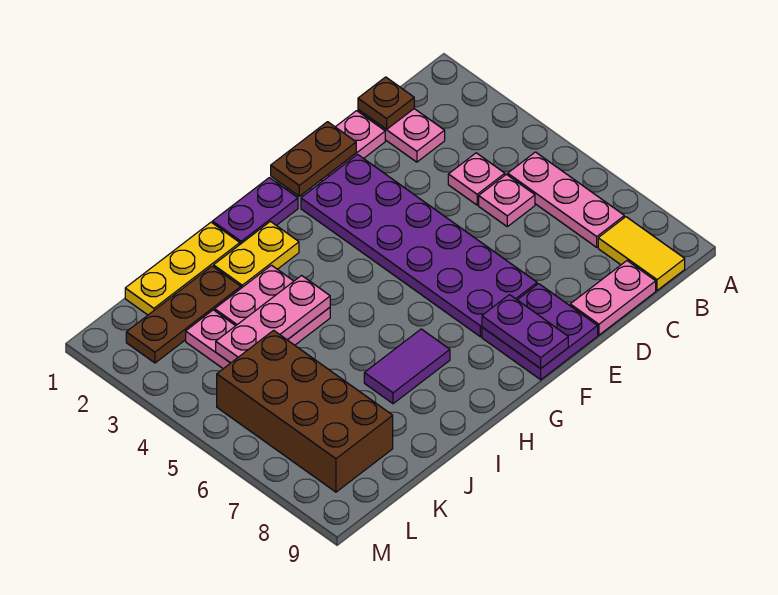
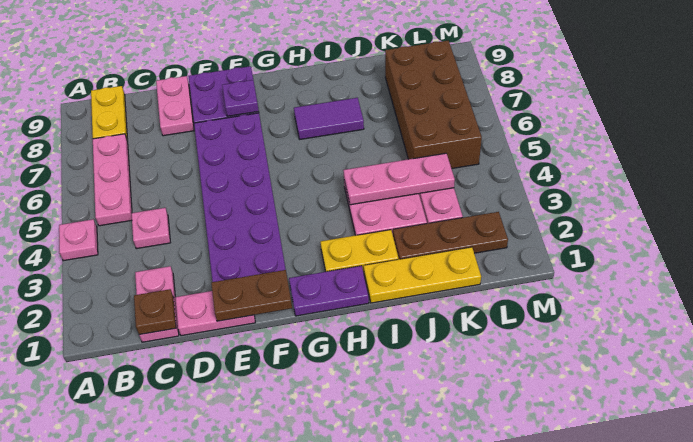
yellow tile B8:B9 level 1 -> yellow plate B8:B9 level 1
pink plate C5 level 1 -> pink plate A4 level 1
pink plate C9:D9 level 1 -> pink plate D8:D9 level 1
purple plate F8:F9 level 2 -> purple plate F8 level 2

